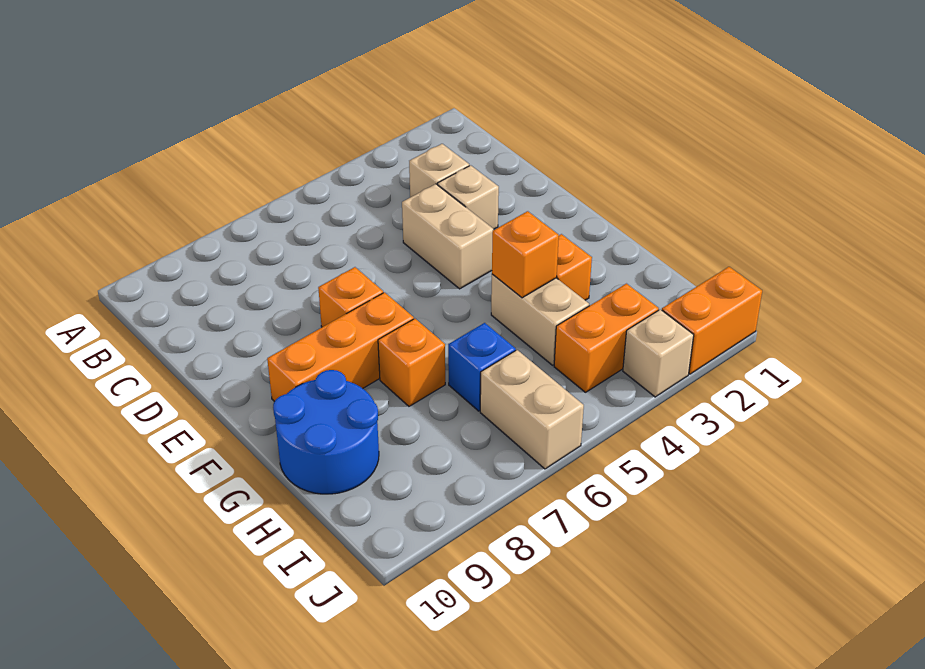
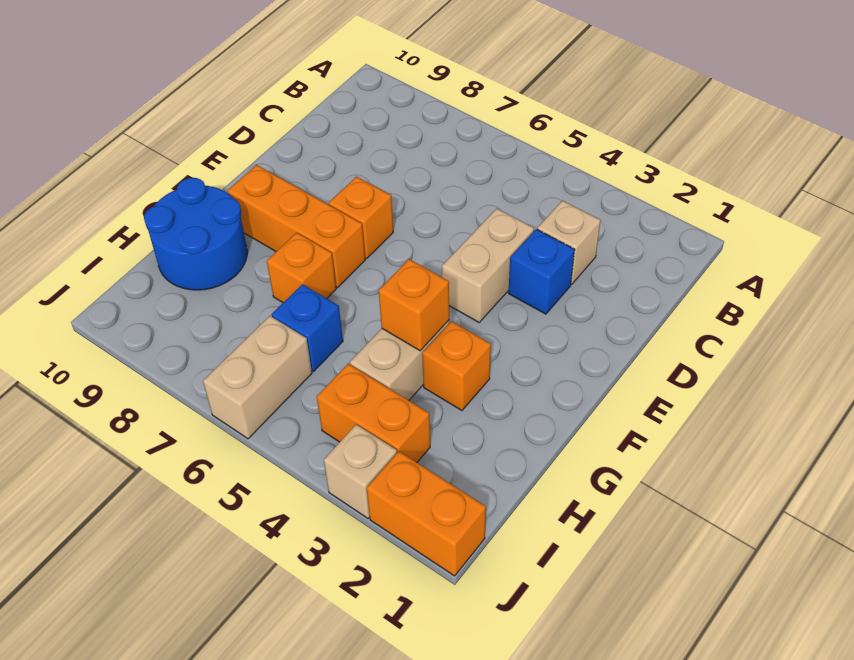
tan brick D3 level 1 -> blue brick D3 level 1

